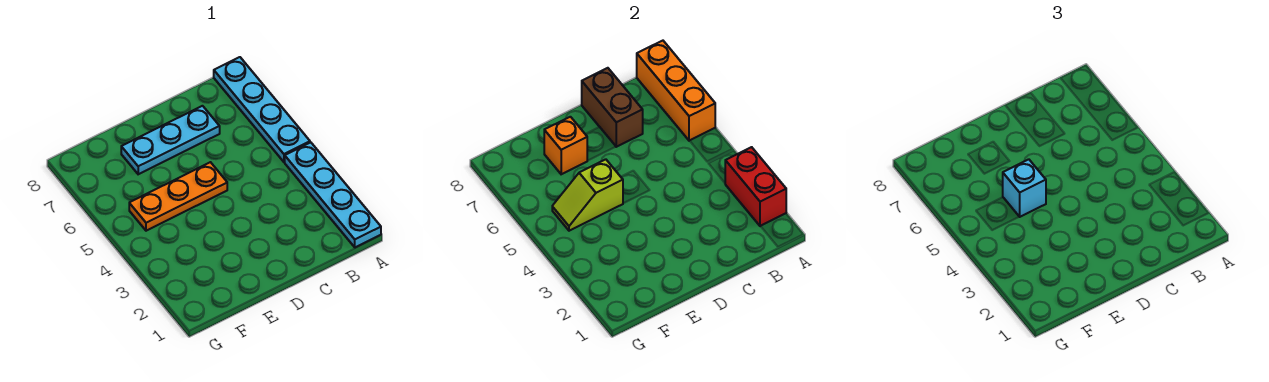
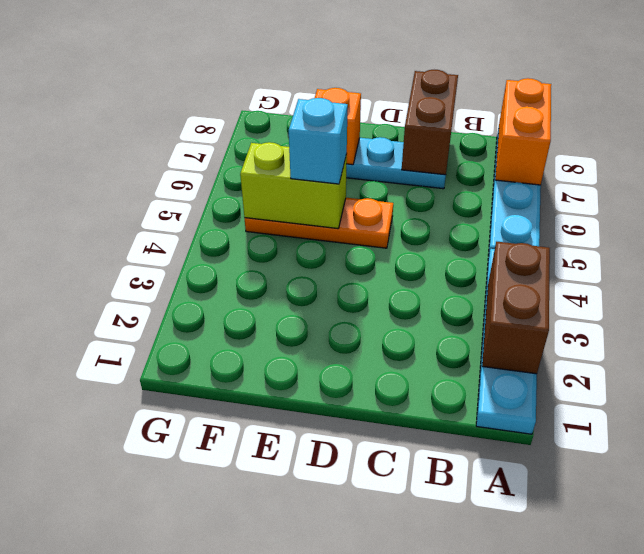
red brick A2:A3 level 2 -> brown brick A2:A3 level 2
orange brick A6:A8 level 2 -> orange brick A7:A8 level 2
lime slope E5:F5 level 2 top E -> lime brick E5:F5 level 2

